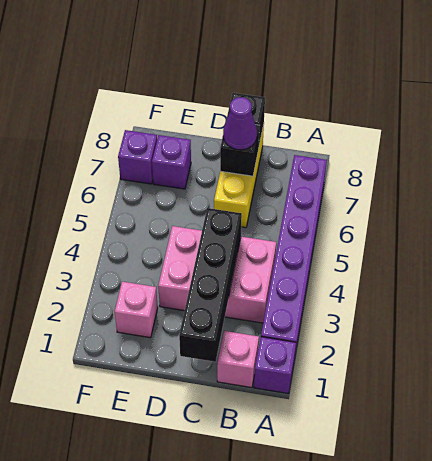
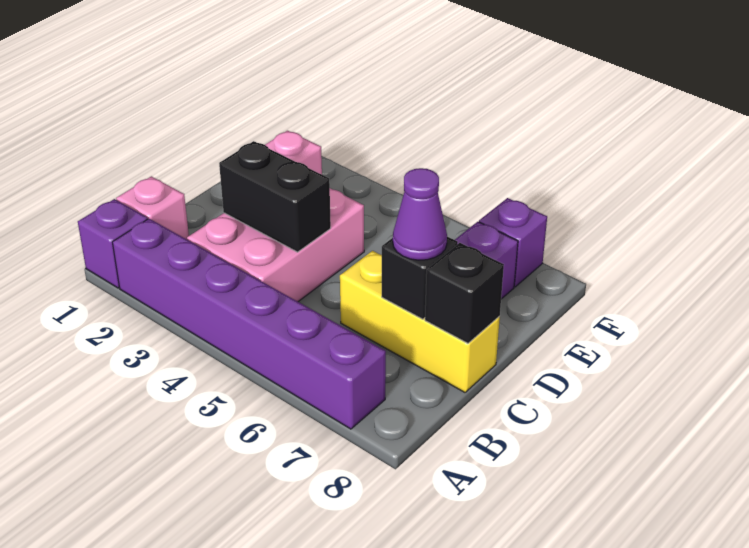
black brick C1:C4 level 2 -> black brick C3:C4 level 2

